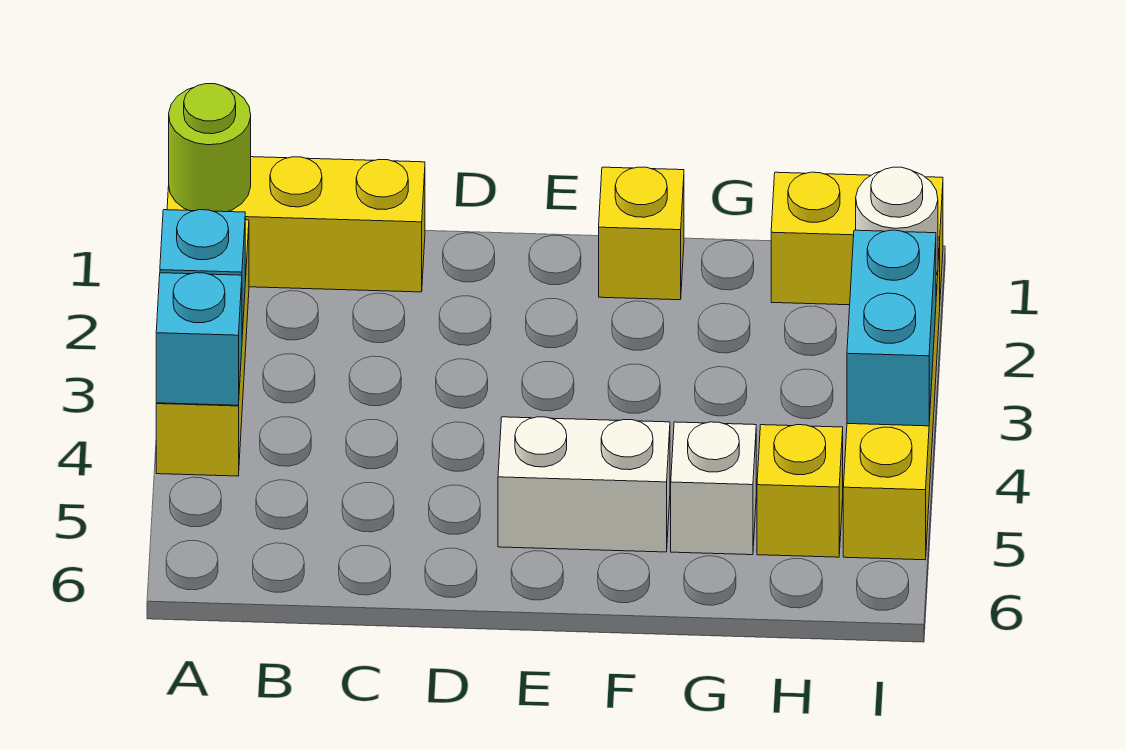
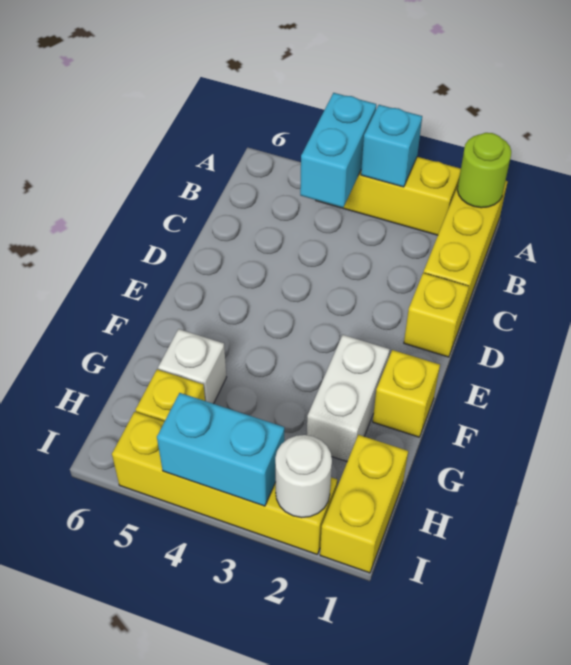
cyan brick A4 level 2 -> cyan brick A4:B4 level 2
none -> yellow brick D1 level 1
white brick E5:F5 level 1 -> white brick F2:G2 level 1

